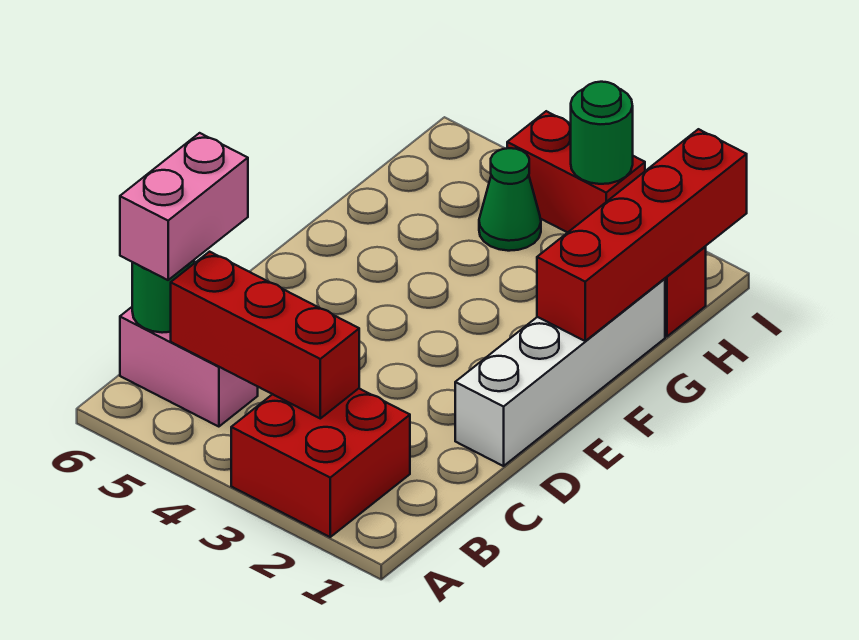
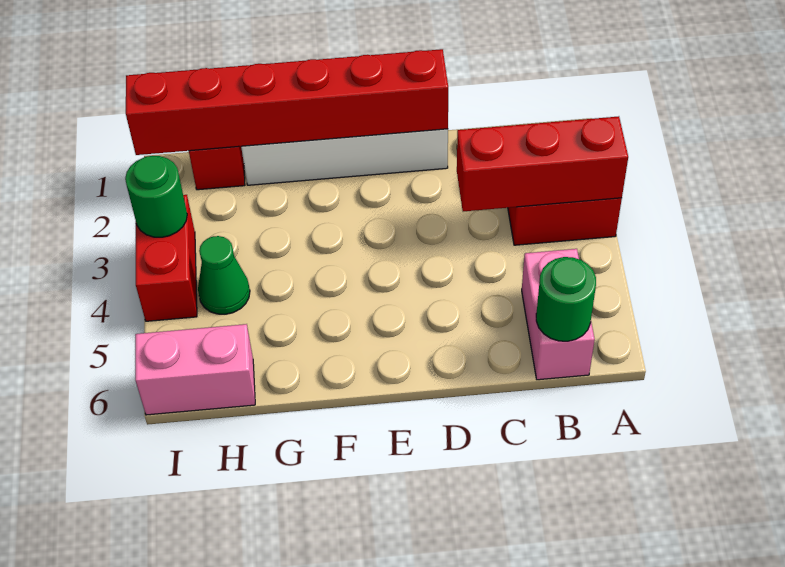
red brick B3:B5 level 2 -> red brick A3:C3 level 2
pink brick B6:C6 level 3 -> pink brick H6:I6 level 1
red brick F1:I1 level 2 -> red brick D1:I1 level 2

